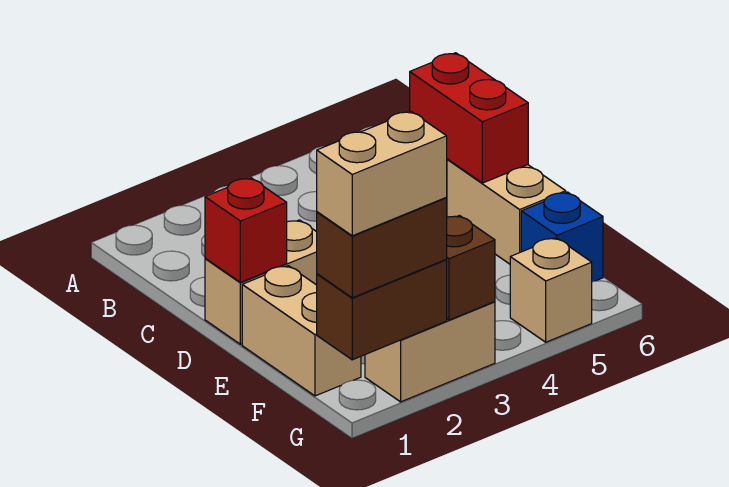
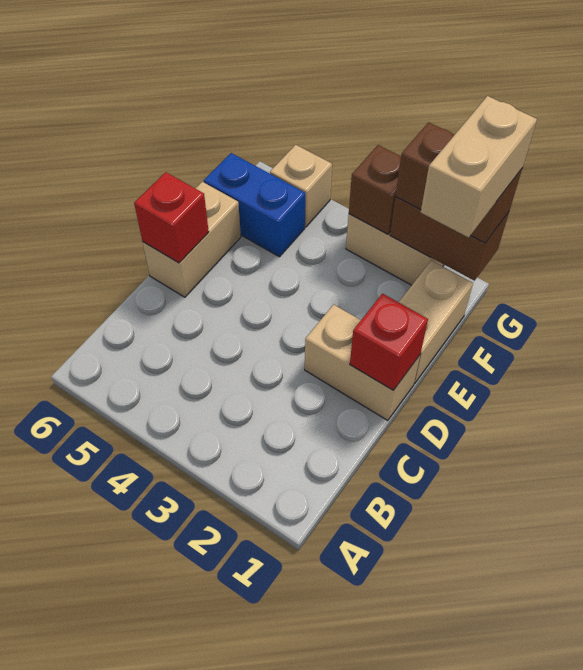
red brick C6:D6 level 2 -> red brick D6 level 2
blue brick F6 level 1 -> blue brick F5:F6 level 1
tan brick G1:G2 level 4 -> tan brick F1:G1 level 4

